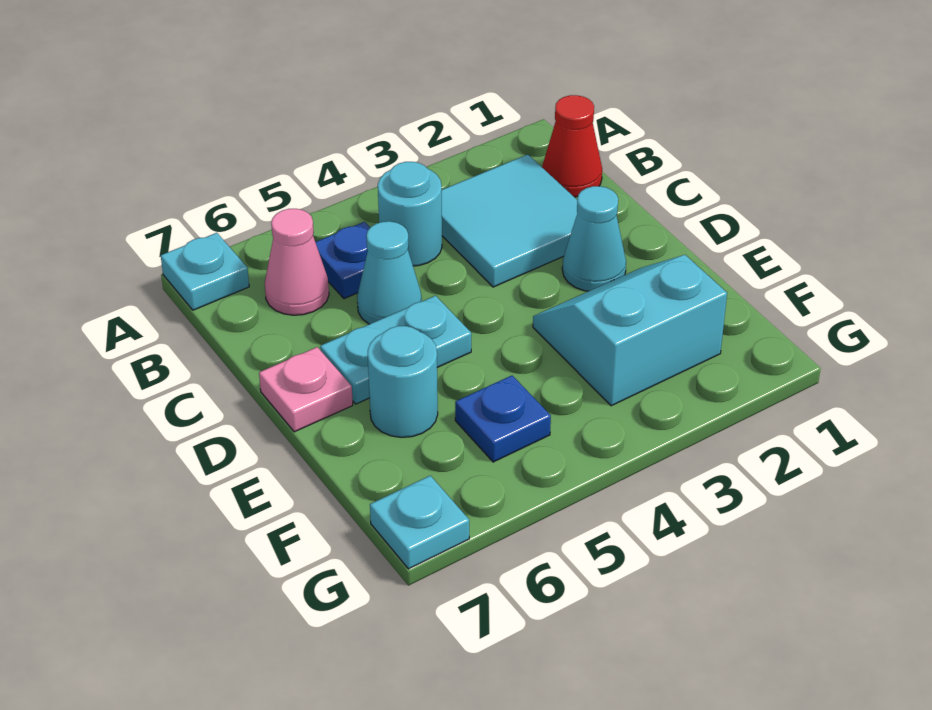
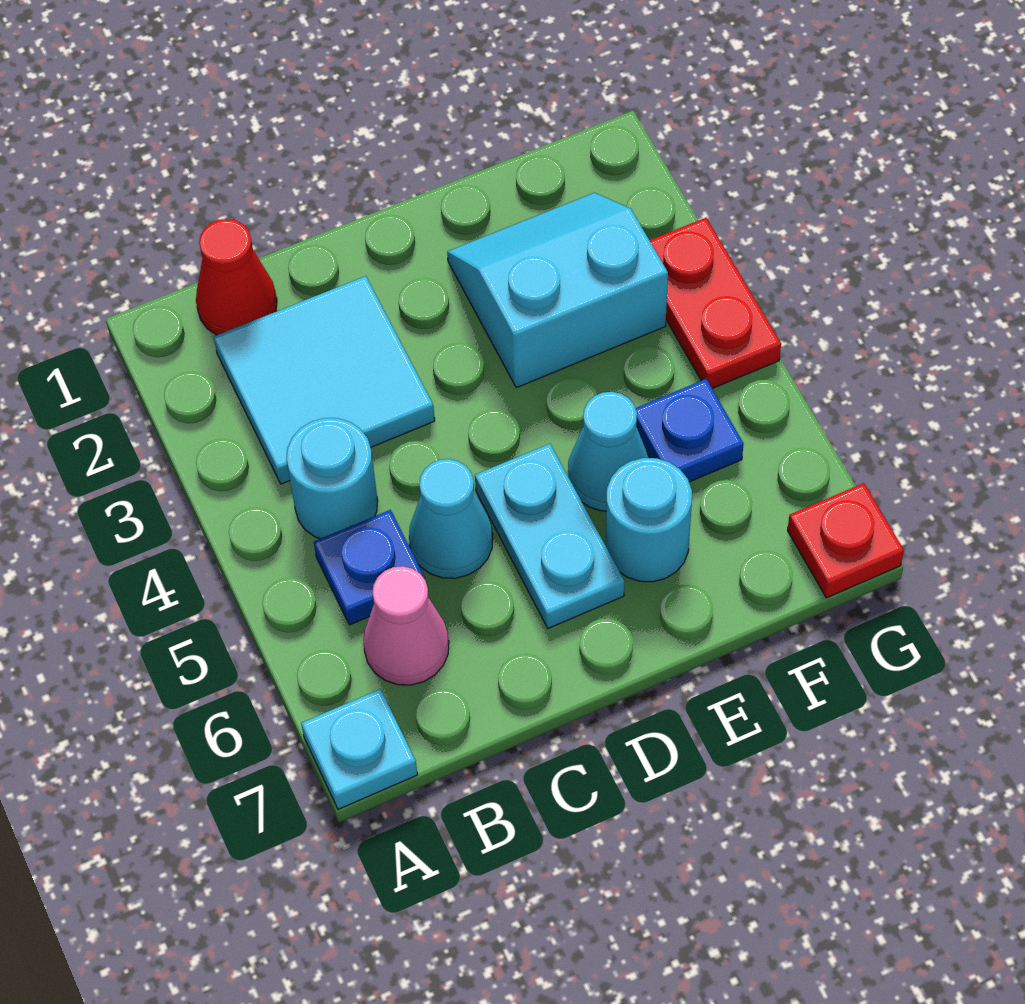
cyan cone D2 level 1 -> cyan cone E5 level 1
pink plate D7 level 1 -> none
cyan slope E2:F3 level 1 top F -> cyan slope E2:F3 level 1 top 3
none -> red plate G3:G4 level 1
cyan plate G7 level 1 -> red plate G7 level 1

